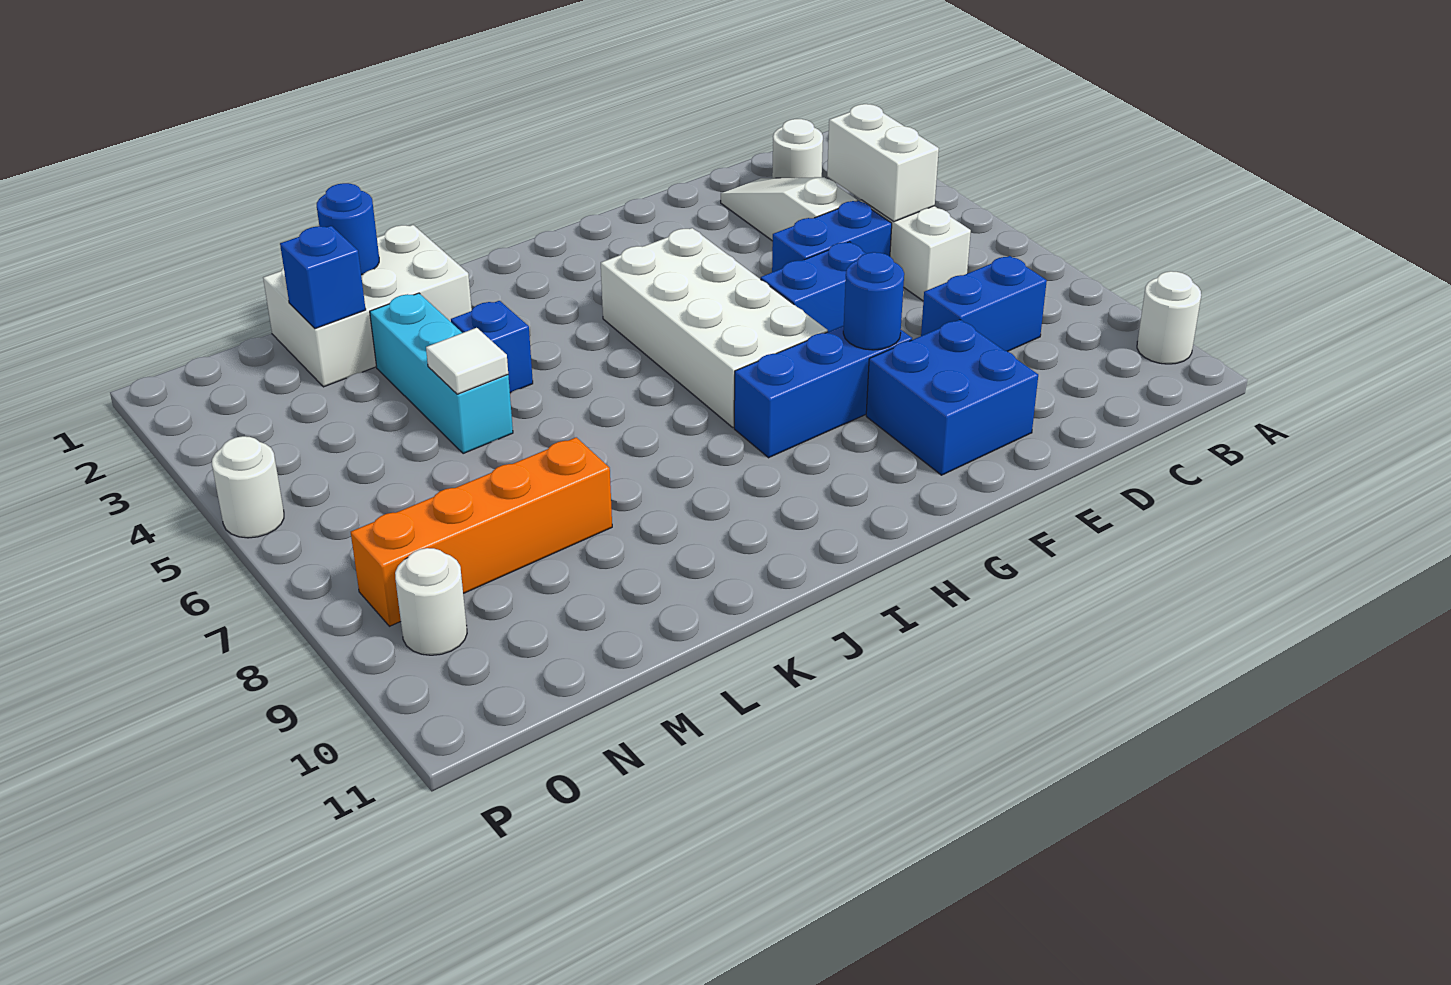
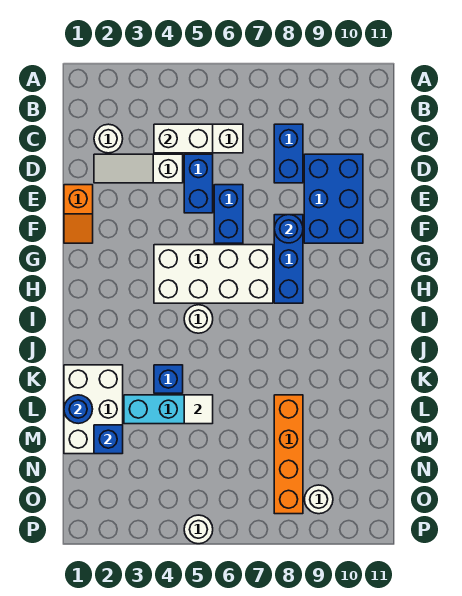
white round brick A10 level 1 -> white round brick I5 level 1
none -> orange slope E1:F1 level 1 top E
blue brick E9:F10 level 1 -> blue brick D9:F10 level 1

